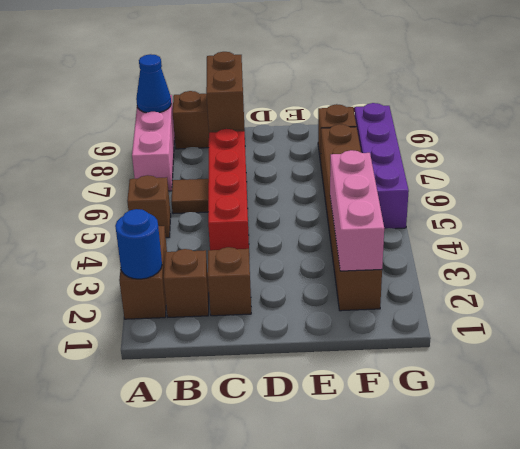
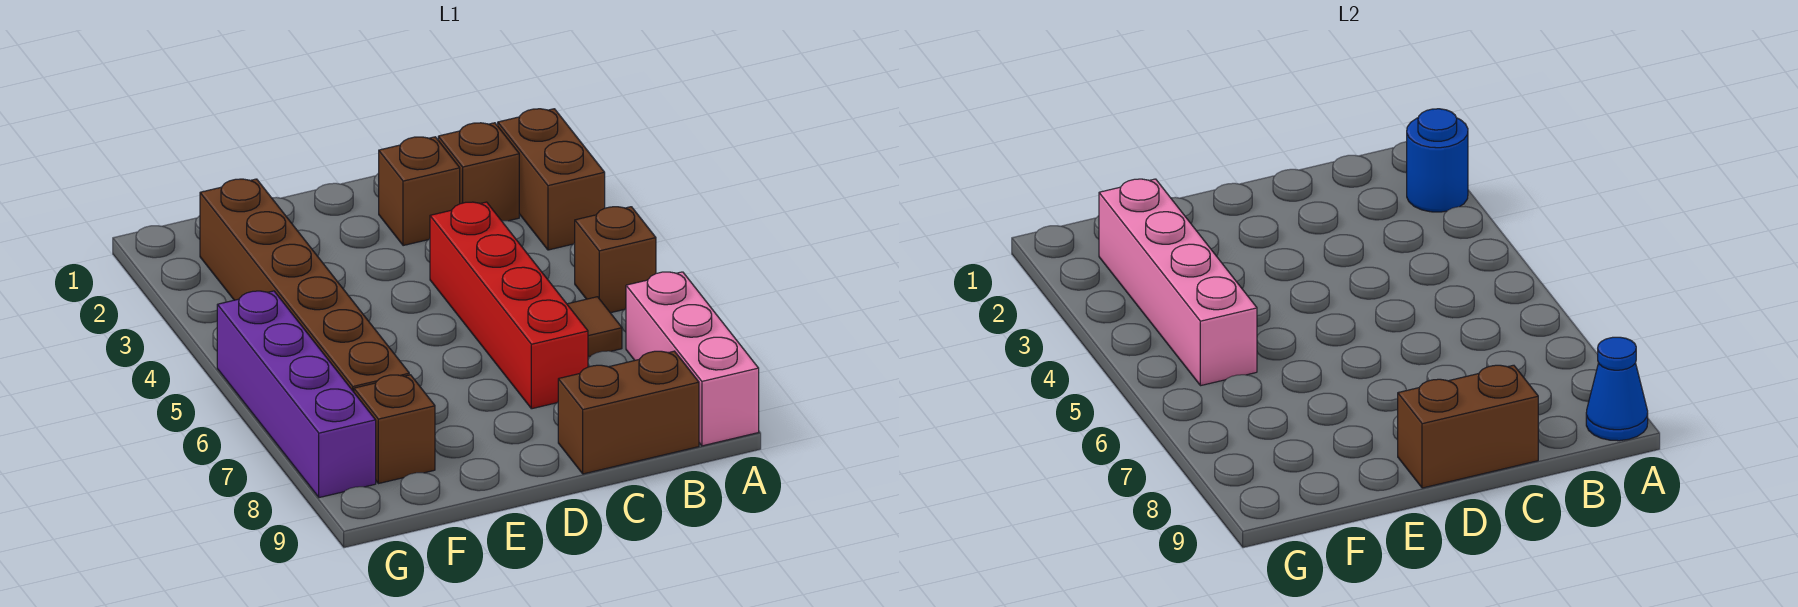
brown brick C8:C9 level 2 -> brown brick C9:D9 level 2
pink brick F2:F4 level 2 -> pink brick F2:F5 level 2

